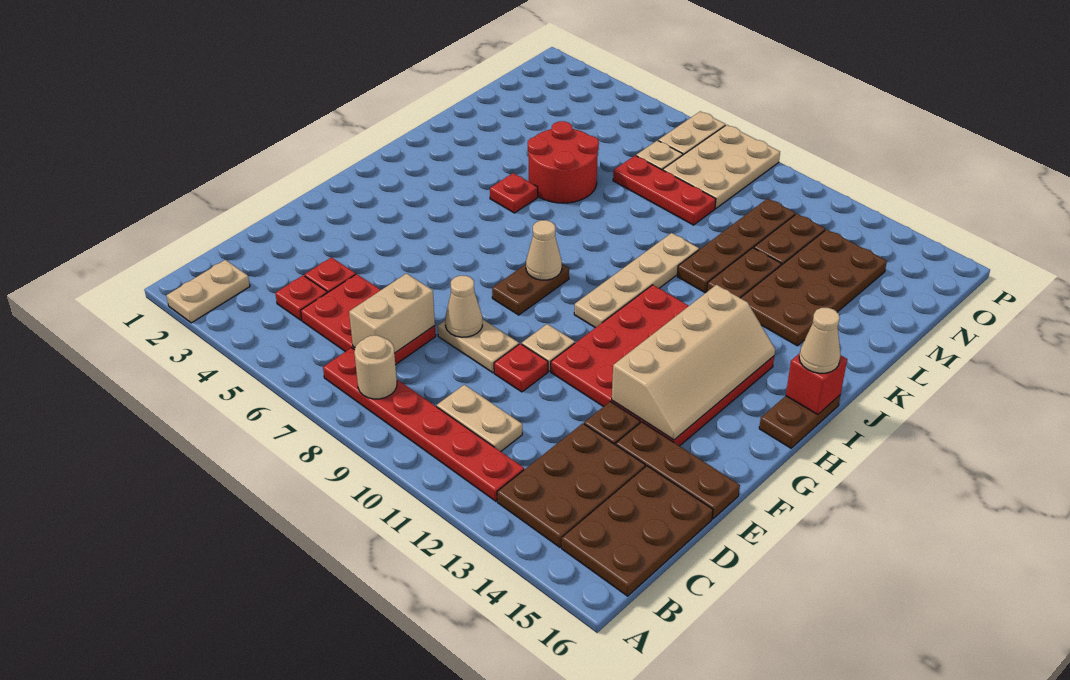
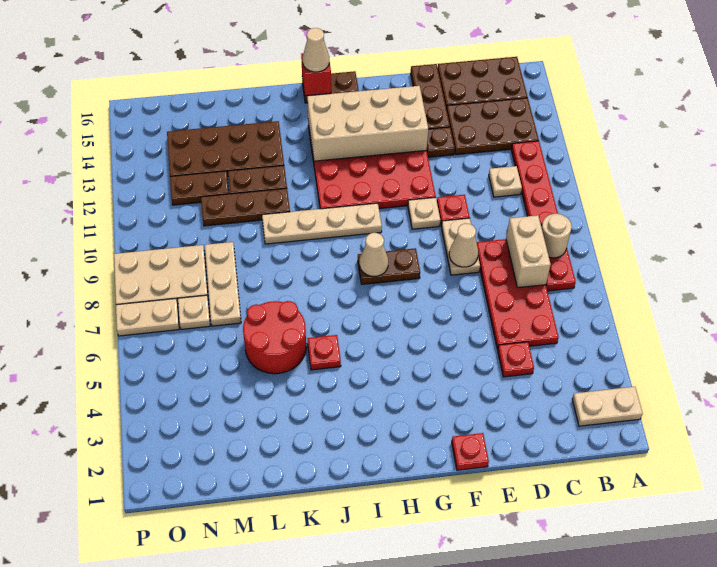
red plate C4 level 1 -> red plate F1 level 1
red plate C5:D7 level 1 -> red plate C5:D8 level 1
tan brick C7:D7 level 2 -> tan brick C7:C8 level 2
tan plate C10:C11 level 1 -> tan plate C11 level 1
tan slope F13:I14 level 2 top 13 -> tan brick F13:I14 level 2
brown plate K11:N11 level 1 -> brown plate K11:M11 level 1
red plate M7:M9 level 1 -> tan plate M7:M9 level 1

